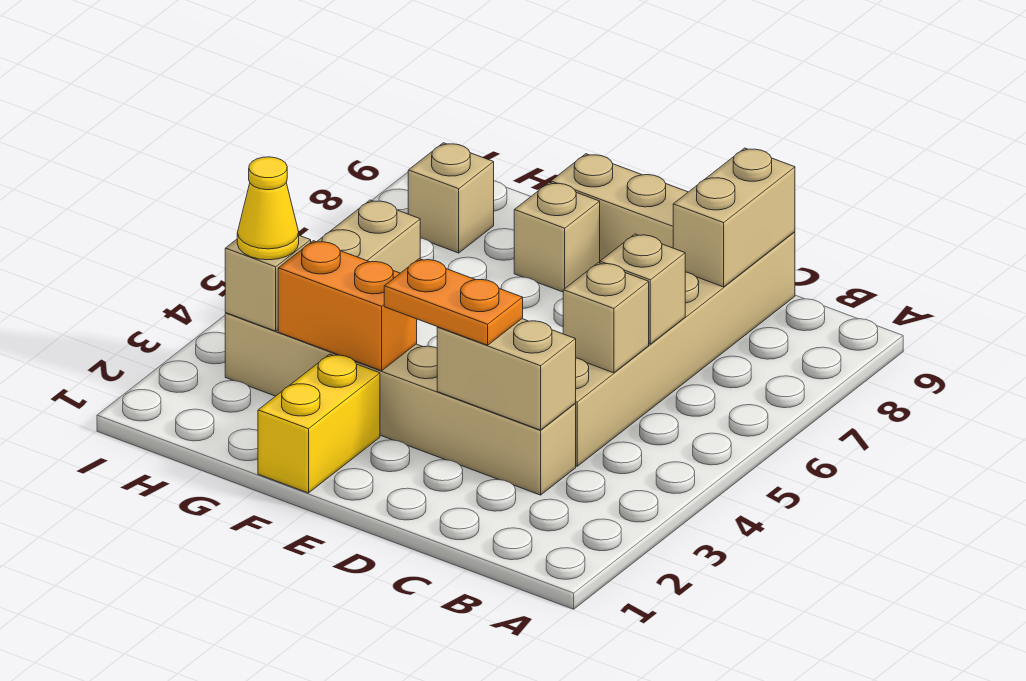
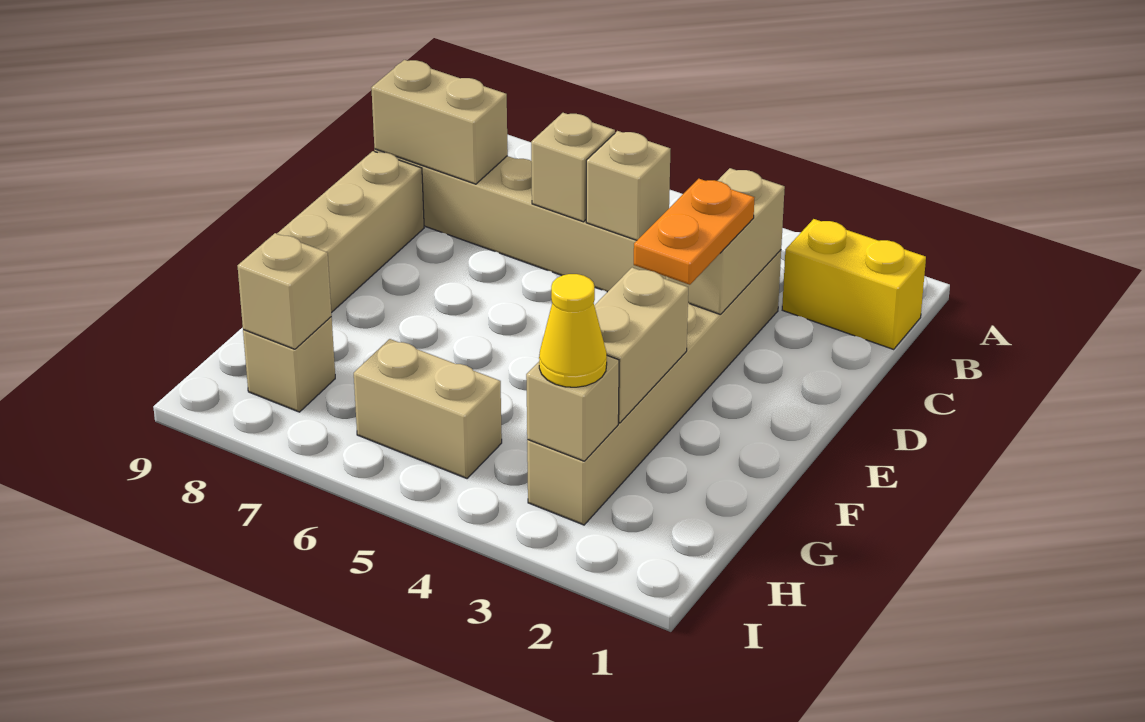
yellow brick F1:F2 level 1 -> yellow brick B1:B2 level 1
orange brick F3:G3 level 2 -> tan brick F3:G3 level 2
tan brick F8 level 1 -> tan brick H8 level 2

